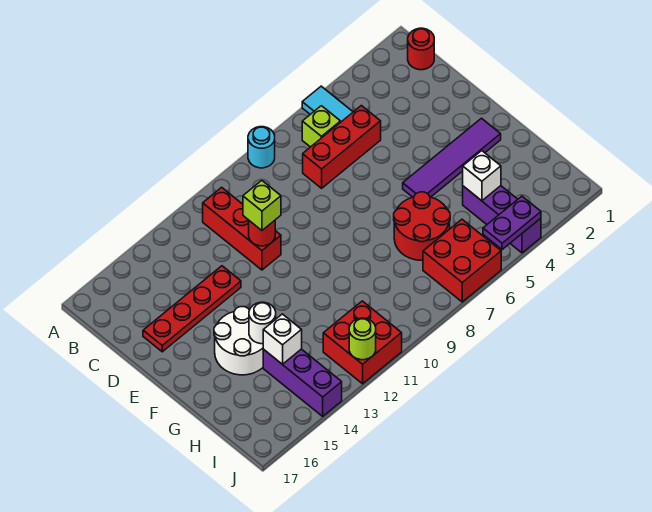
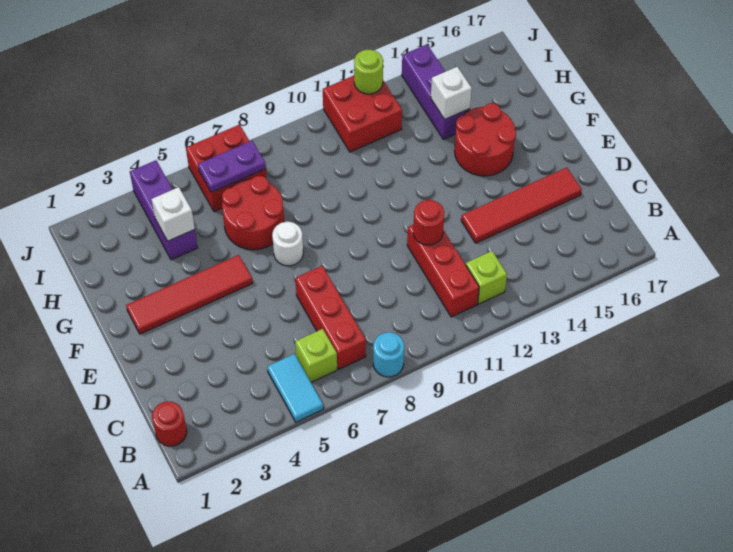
red brick C5:C7 level 1 -> red brick B7:D7 level 1
lime brick D11 level 3 -> lime brick B12 level 1
red plate D13:D16 level 1 -> red tile D13:D16 level 1
purple tile F2:F5 level 1 -> red tile F2:F5 level 1
white round brick F14:G15 level 1 -> red round brick F14:G15 level 1
white round brick G14 level 2 -> white round brick F7 level 1
purple plate J4:J5 level 2 -> purple plate I6:I7 level 2

